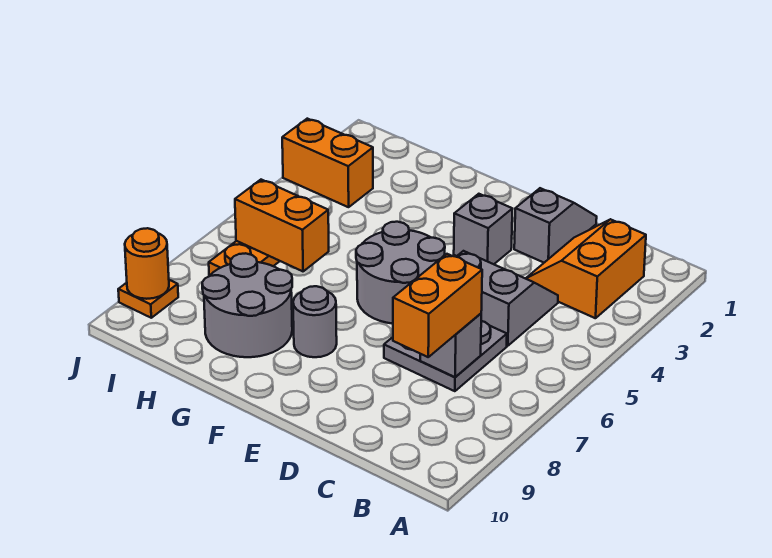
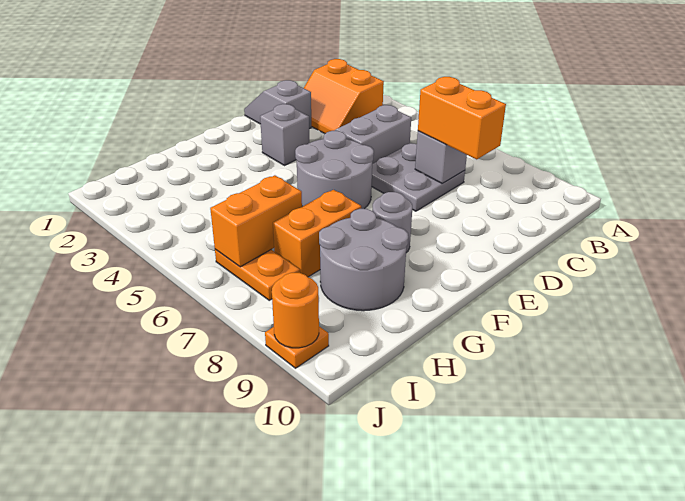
orange brick I3:J3 level 1 -> orange brick G7:H7 level 1

